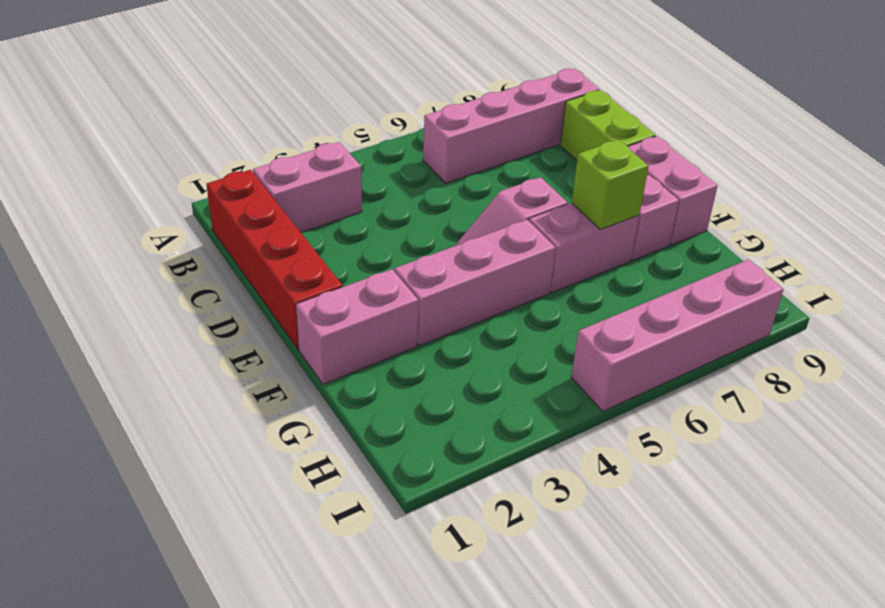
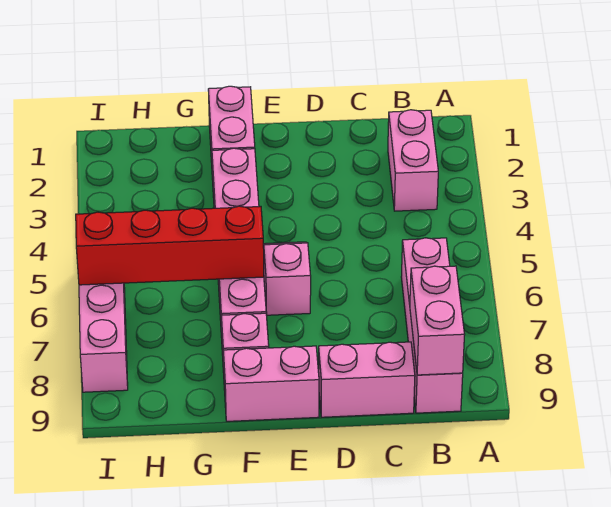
red brick B1:E1 level 1 -> red brick F6:I6 level 2
none -> pink brick B8:B9 level 2
lime brick C9:D9 level 1 -> pink brick C9:D9 level 1
lime brick F7 level 2 -> none

